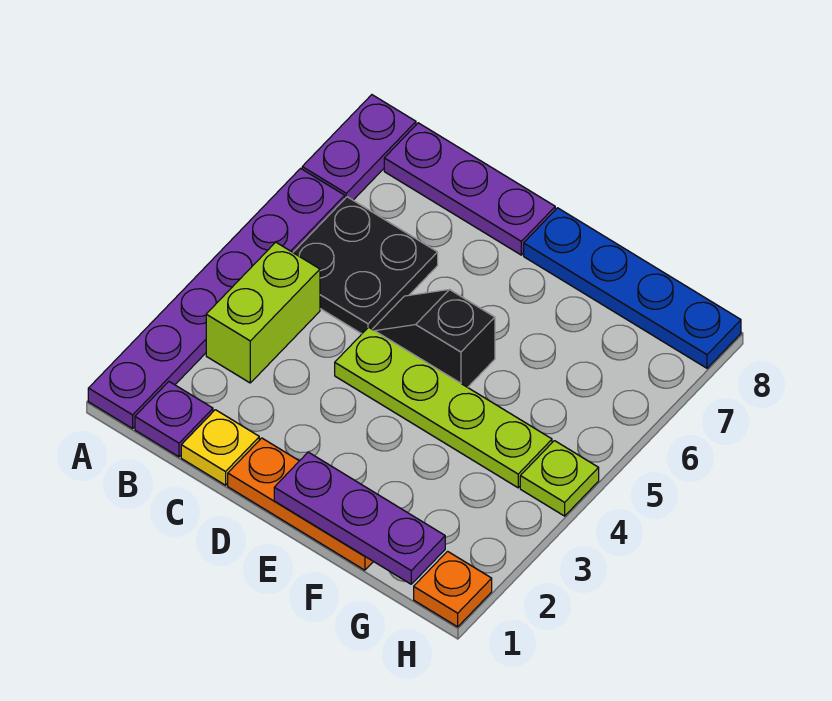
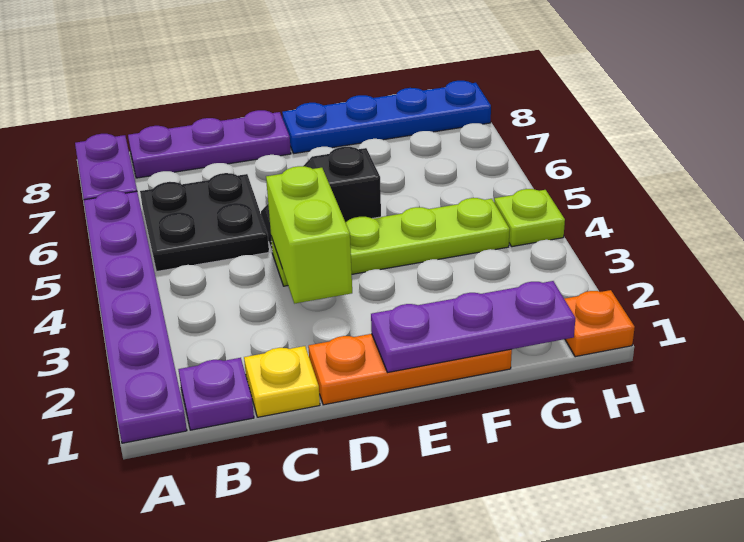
lime brick B3:B4 level 1 -> lime brick D3:D4 level 2

